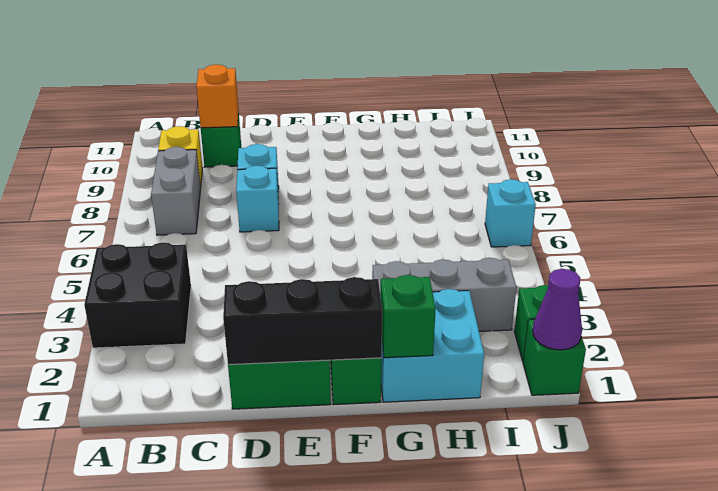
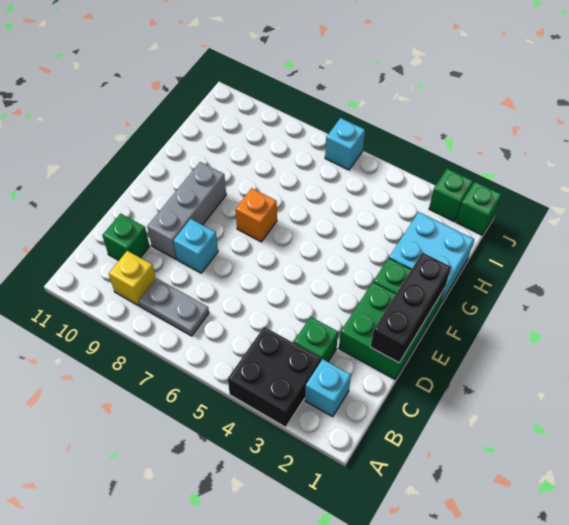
grey brick B7:B8 level 1 -> grey plate B7:B8 level 1
orange brick C10 level 2 -> orange brick F7 level 1
cyan brick D7 level 1 -> cyan brick B2 level 1
green brick G1 level 2 -> green brick C3 level 1
grey brick G3:I3 level 1 -> grey brick D9:F9 level 1
purple cone J1 level 2 -> none

